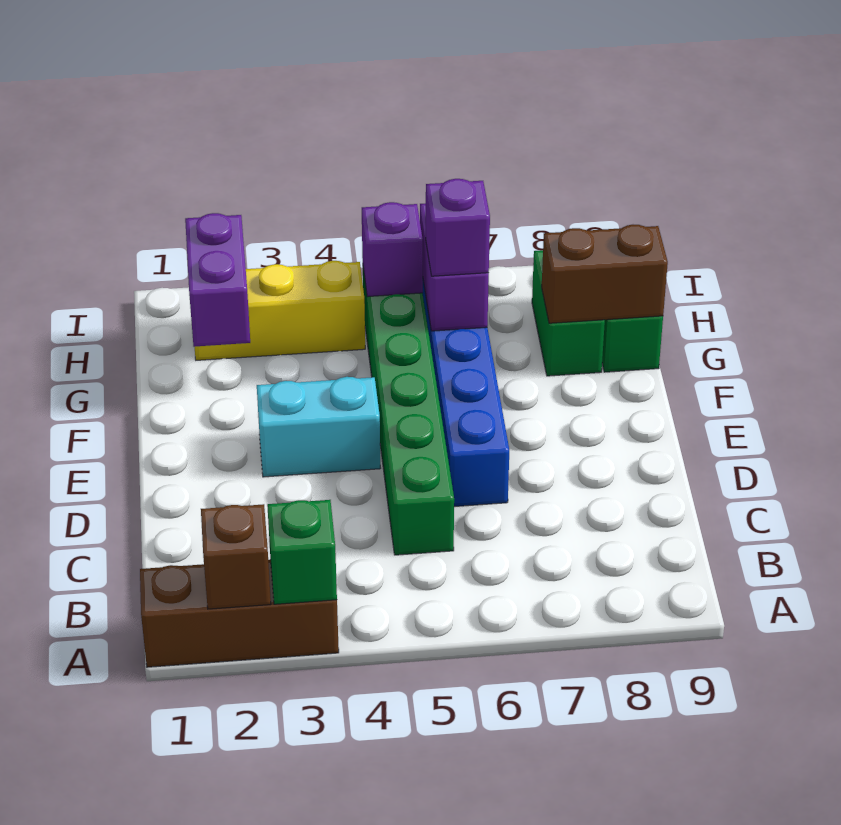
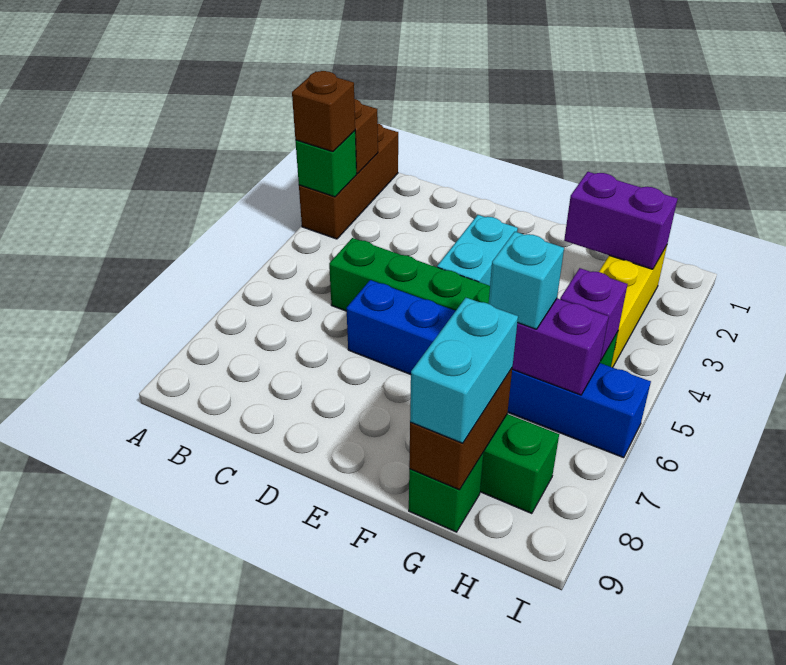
none -> brown brick A3 level 3
purple brick G6 level 3 -> cyan brick G6 level 3
none -> cyan brick G8:G9 level 3

